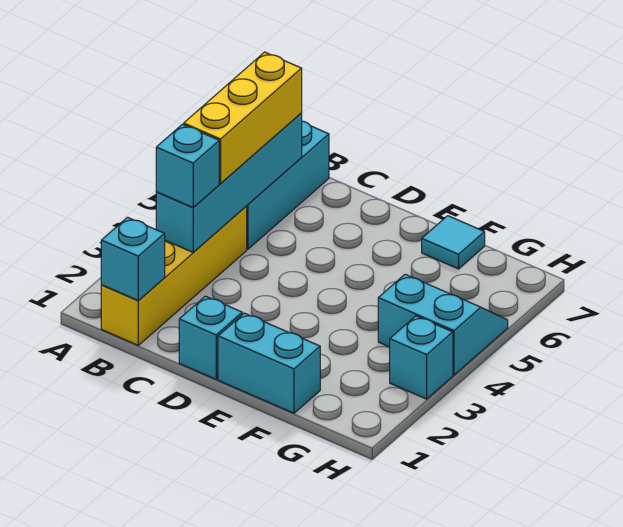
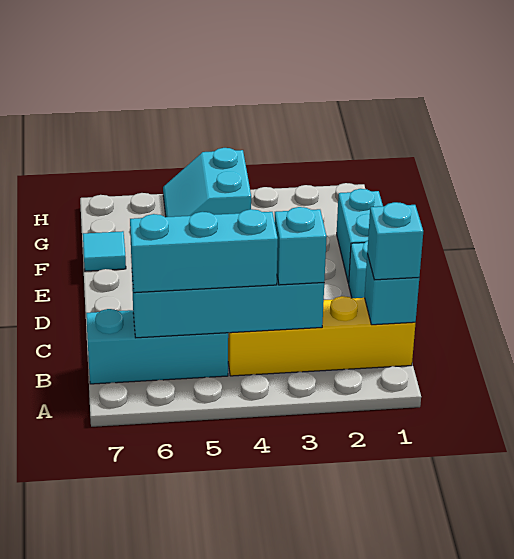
yellow brick B4:B6 level 3 -> cyan brick B4:B6 level 3
cyan brick H3 level 1 -> cyan brick B1 level 3

